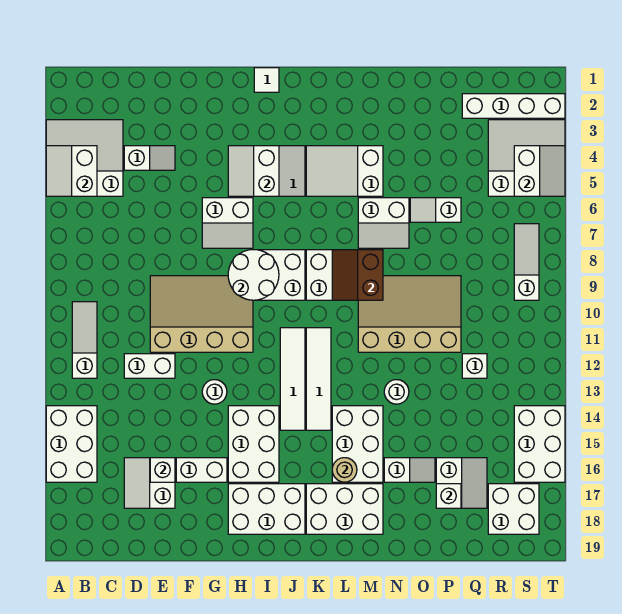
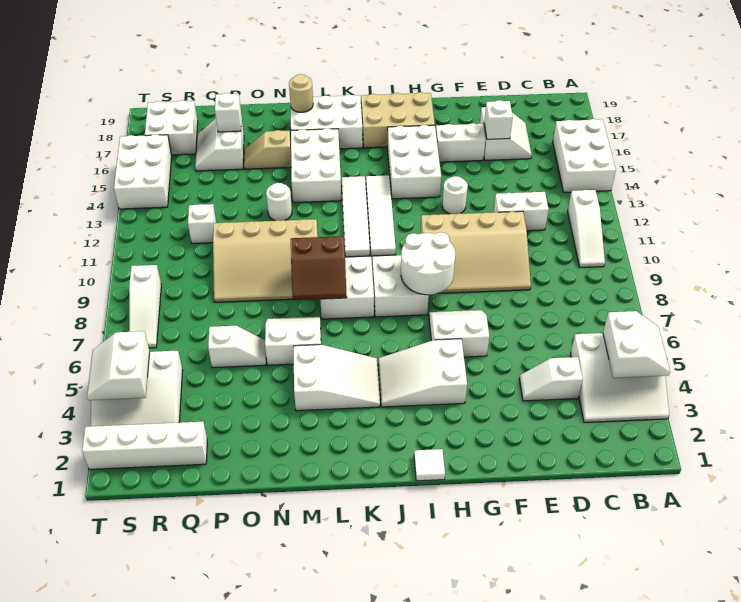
white slope H4:I5 level 2 top I -> none
white brick H17:J18 level 1 -> tan brick H17:J18 level 1
brown slope L8:M9 level 2 top M -> brown slope L8:M9 level 2 top 9
tan round brick L16 level 2 -> tan round brick M18 level 2
white slope N16:O16 level 1 top N -> tan slope N16:O16 level 1 top N

